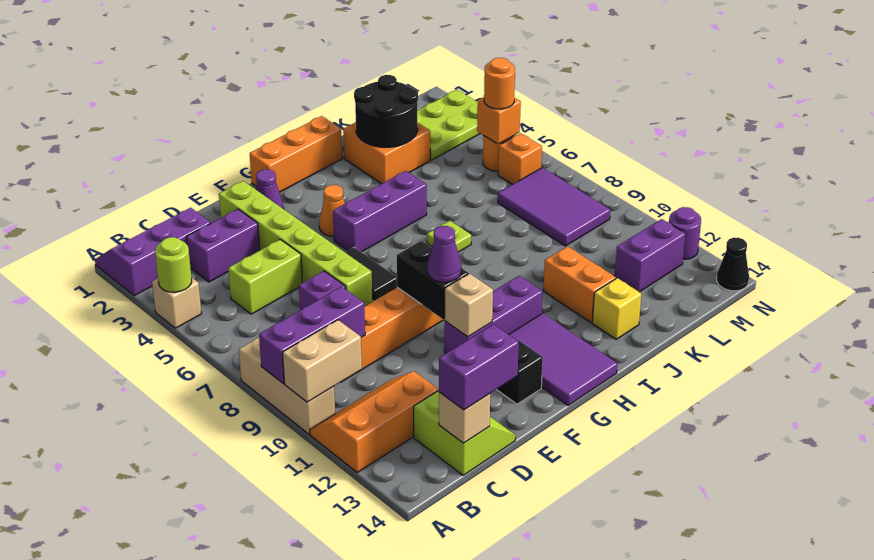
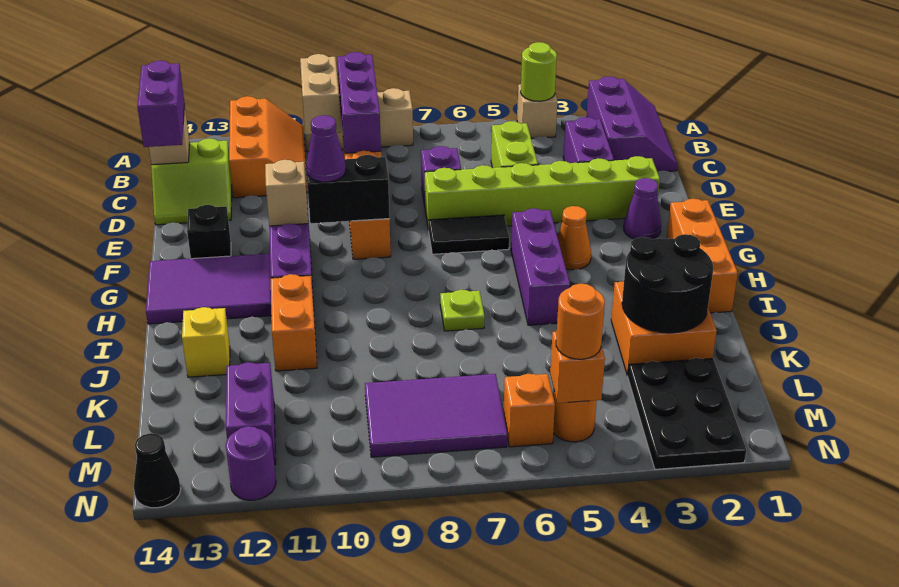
orange brick J11:J12 level 1 -> orange brick I11:J11 level 1
lime plate L2:N3 level 1 -> black plate L2:N3 level 1

